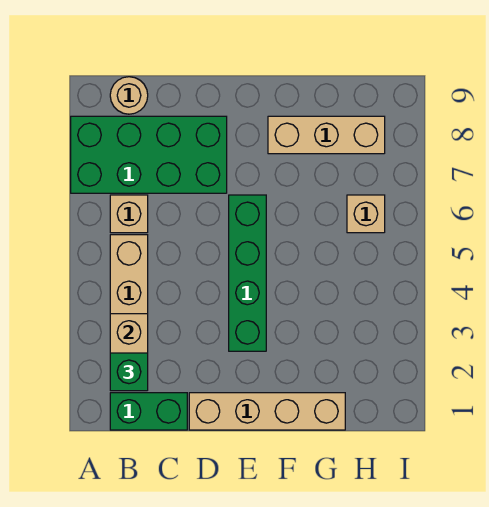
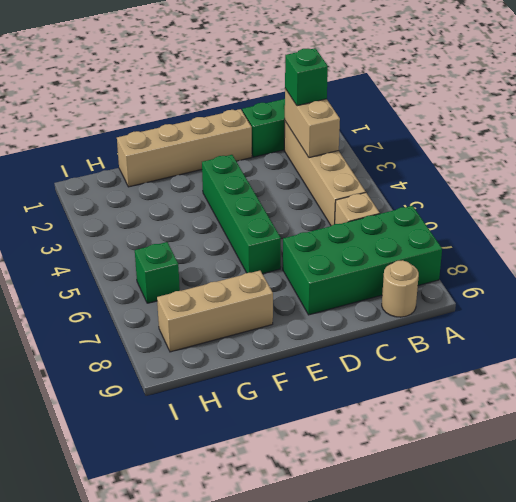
tan brick H6 level 1 -> green brick H6 level 1

